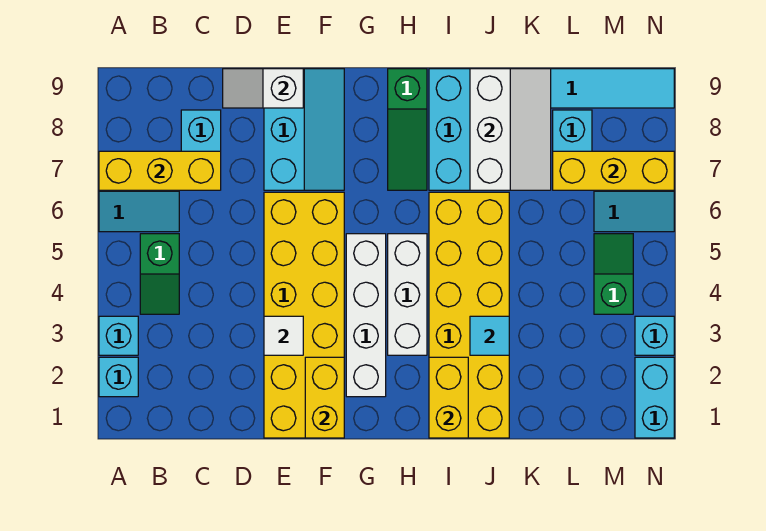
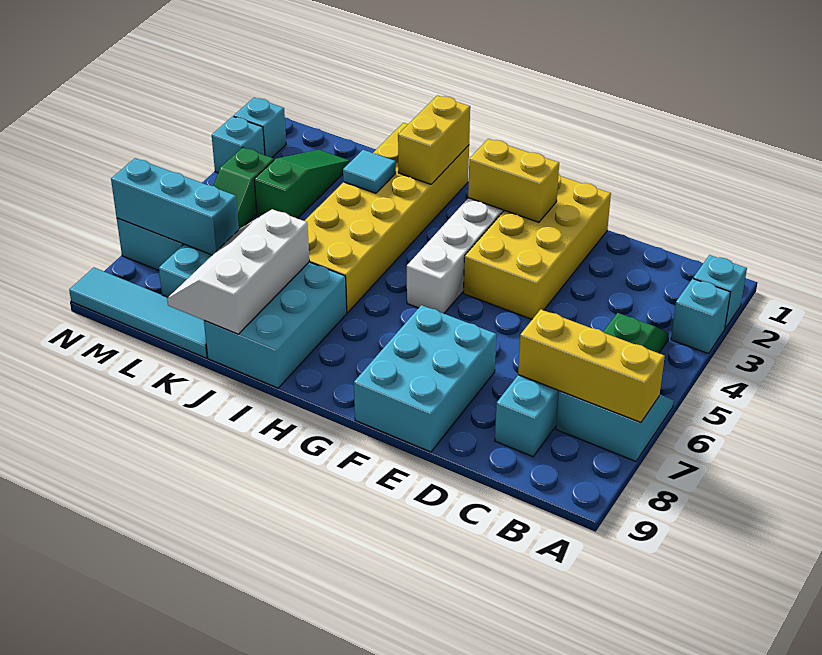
white slope D9:E9 level 2 top E -> none
yellow brick E1:F6 level 1 -> yellow brick E1:F4 level 1
white tile E3 level 2 -> none
cyan slope E7:F9 level 1 top E -> cyan brick E7:F9 level 1
yellow brick F1:F2 level 2 -> yellow brick F2:G2 level 2
white brick H3:H5 level 1 -> none
green slope H7:H9 level 1 top 9 -> green slope L2:L4 level 1 top 4
yellow brick L7:N7 level 2 -> cyan brick L7:N7 level 2
cyan brick N1:N2 level 1 -> cyan brick N2 level 1

